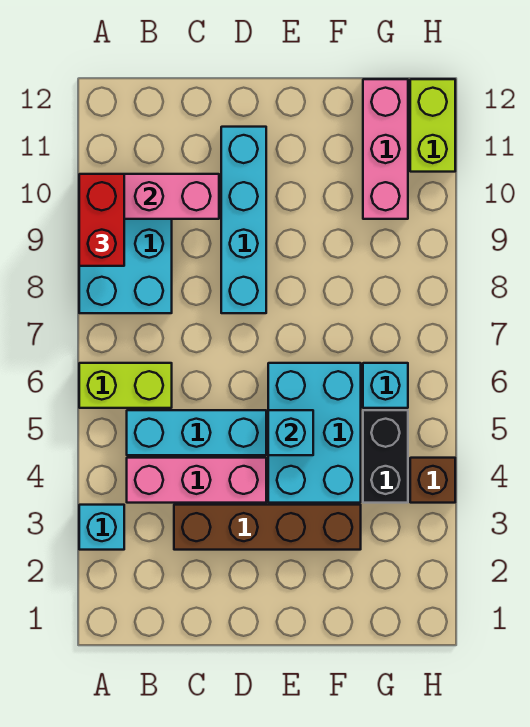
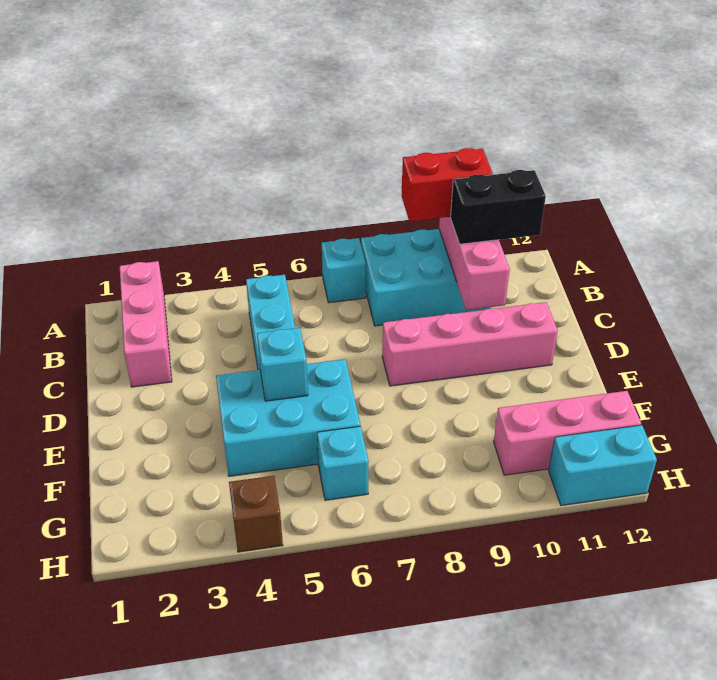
cyan brick A3 level 1 -> cyan brick A7 level 1
lime brick A6:B6 level 1 -> none
pink brick B4:D4 level 1 -> pink brick A2:C2 level 1
brown brick C3:F3 level 1 -> none
cyan brick D8:D11 level 1 -> pink brick D8:D11 level 1
black brick G4:G5 level 1 -> black brick B10:B11 level 3
lime brick H11:H12 level 1 -> cyan brick H11:H12 level 1

